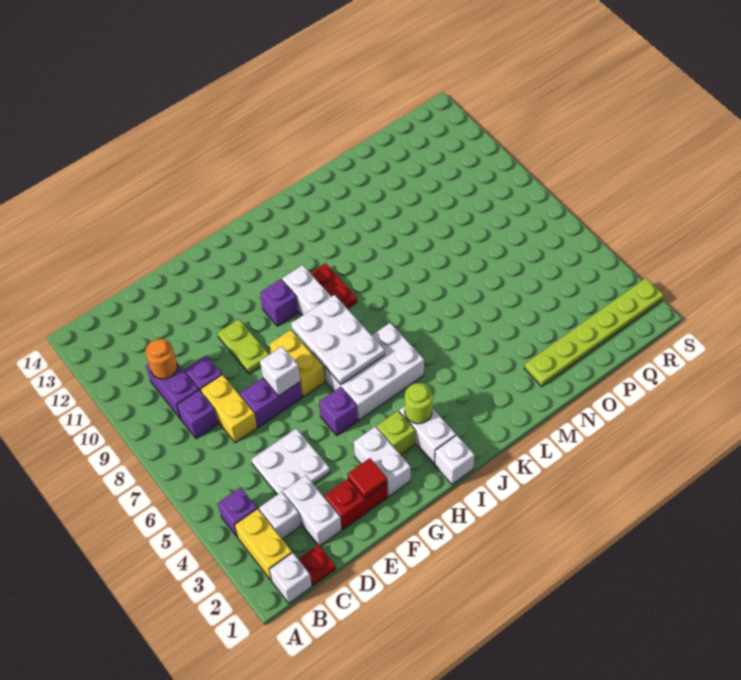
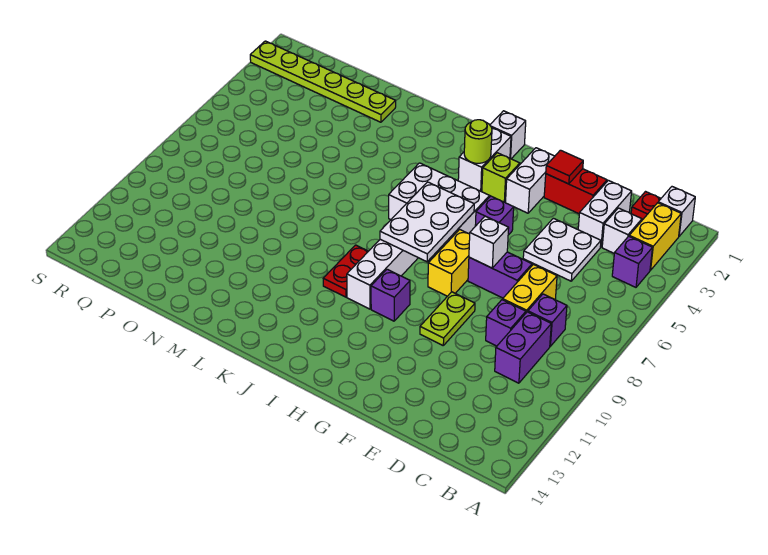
orange round brick C10 level 2 -> none

